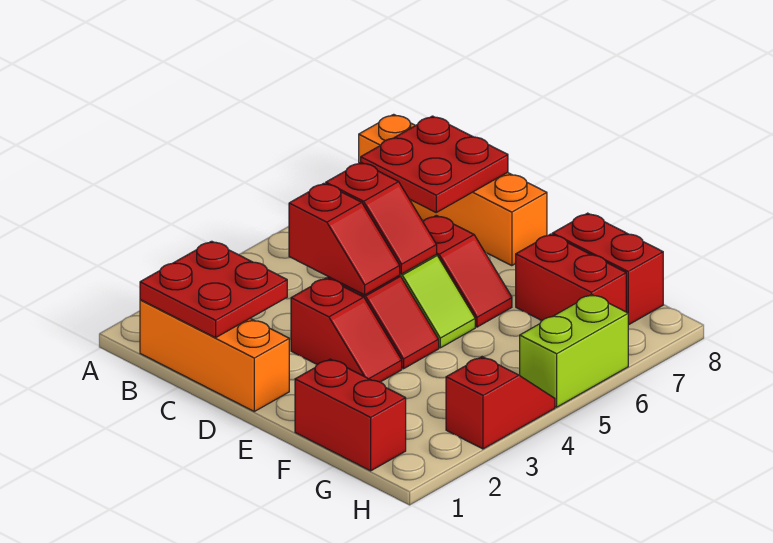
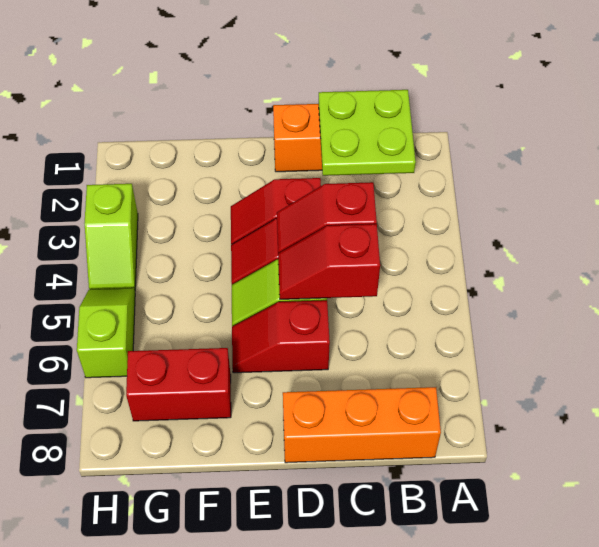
orange brick A8:D8 level 1 -> orange brick B8:D8 level 1
red plate B1:C2 level 2 -> lime plate B1:C2 level 2
red plate B7:C8 level 2 -> none
red brick F1:G1 level 1 -> none
red brick F8:G8 level 1 -> none
red slope H3:H4 level 1 top 3 -> lime slope H3:H4 level 1 top 3
lime brick H5:H6 level 1 -> lime slope H5:H6 level 1 top 6

